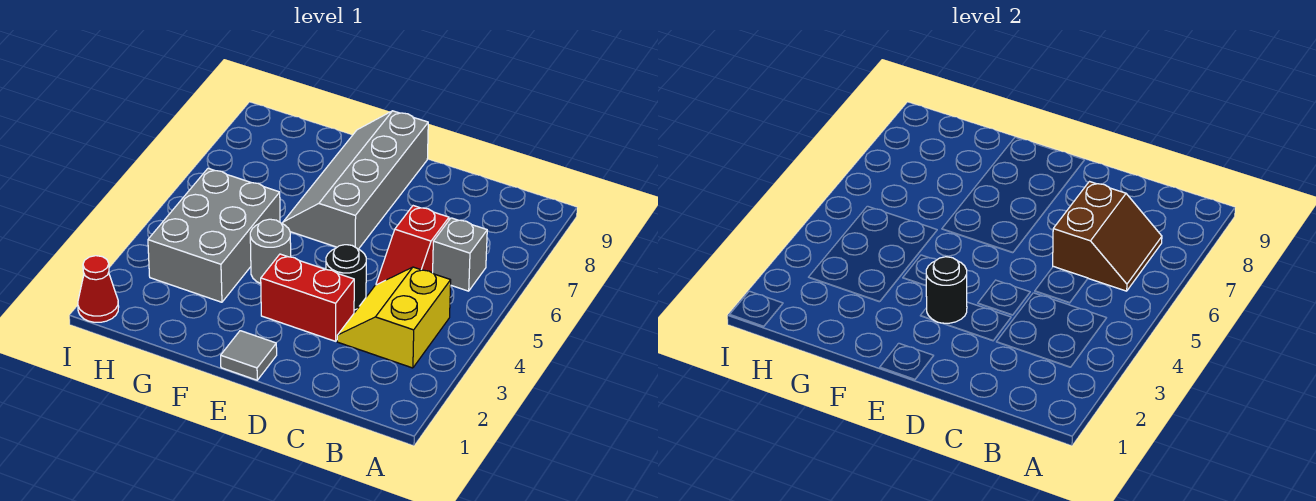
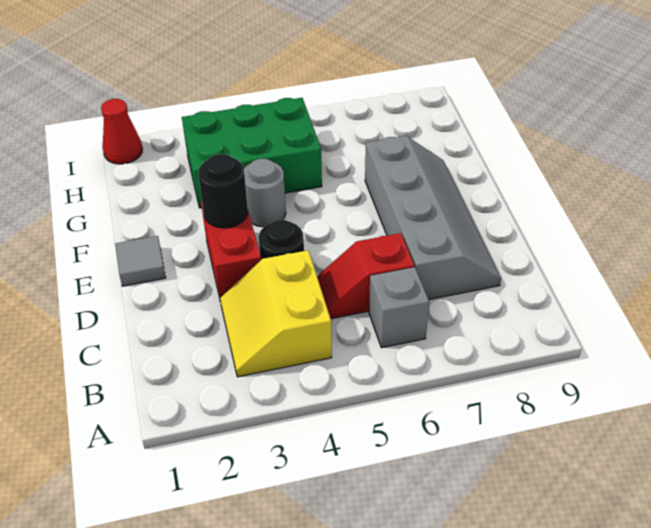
yellow slope B3:C4 level 1 top B -> yellow slope B3:C4 level 1 top 4
brown slope B6:C7 level 2 top C -> none
grey slope E6:F9 level 1 top E -> grey slope C7:F8 level 1 top 7
grey brick G3:H5 level 1 -> green brick G3:H5 level 1

